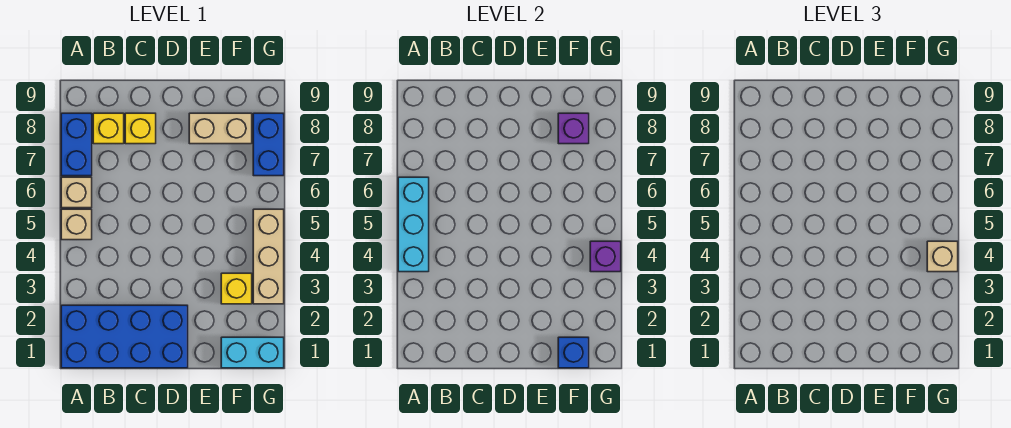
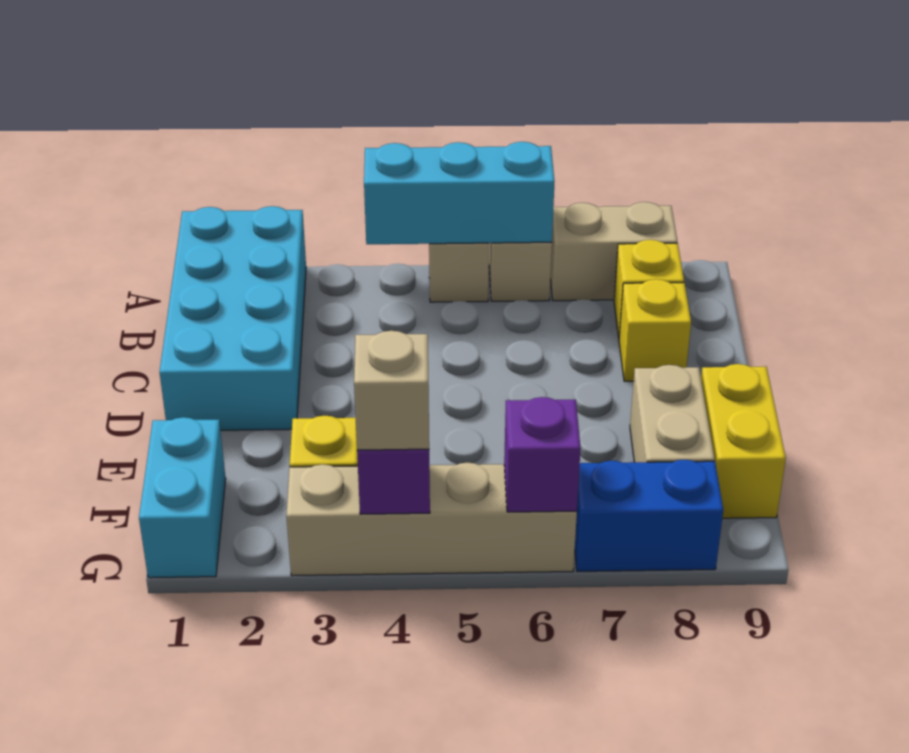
blue brick A1:D2 level 1 -> cyan brick A1:D2 level 1
blue brick A7:A8 level 1 -> tan brick A7:A8 level 1
none -> yellow brick E9:F9 level 1
blue brick F1 level 2 -> none
purple brick F8 level 2 -> purple brick G6 level 2
tan brick G3:G5 level 1 -> tan brick G3:G6 level 1

